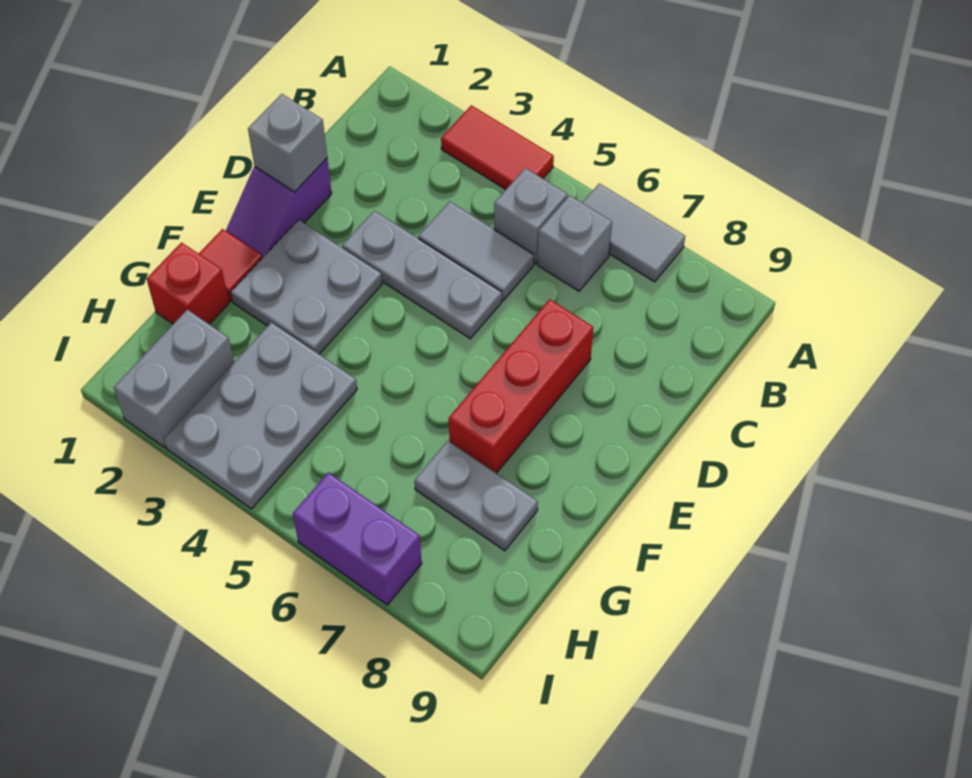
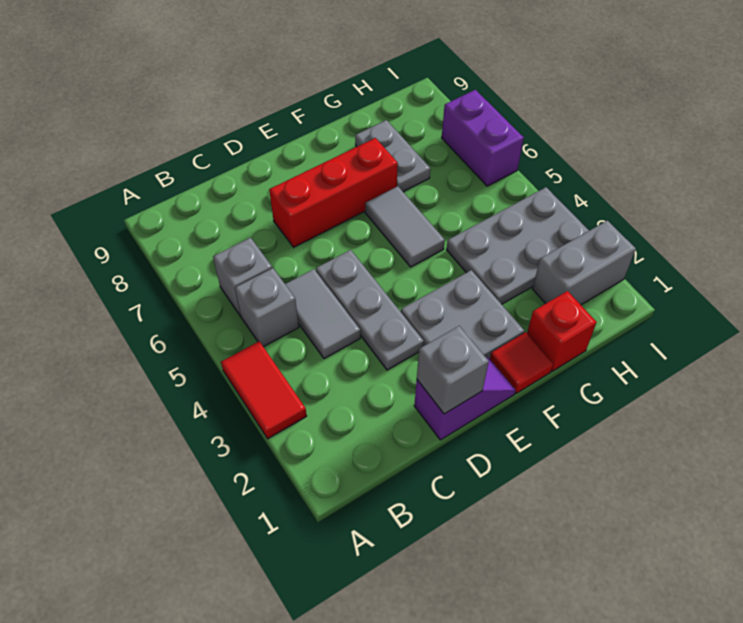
grey tile A6:A7 level 1 -> grey tile F5:F6 level 1

